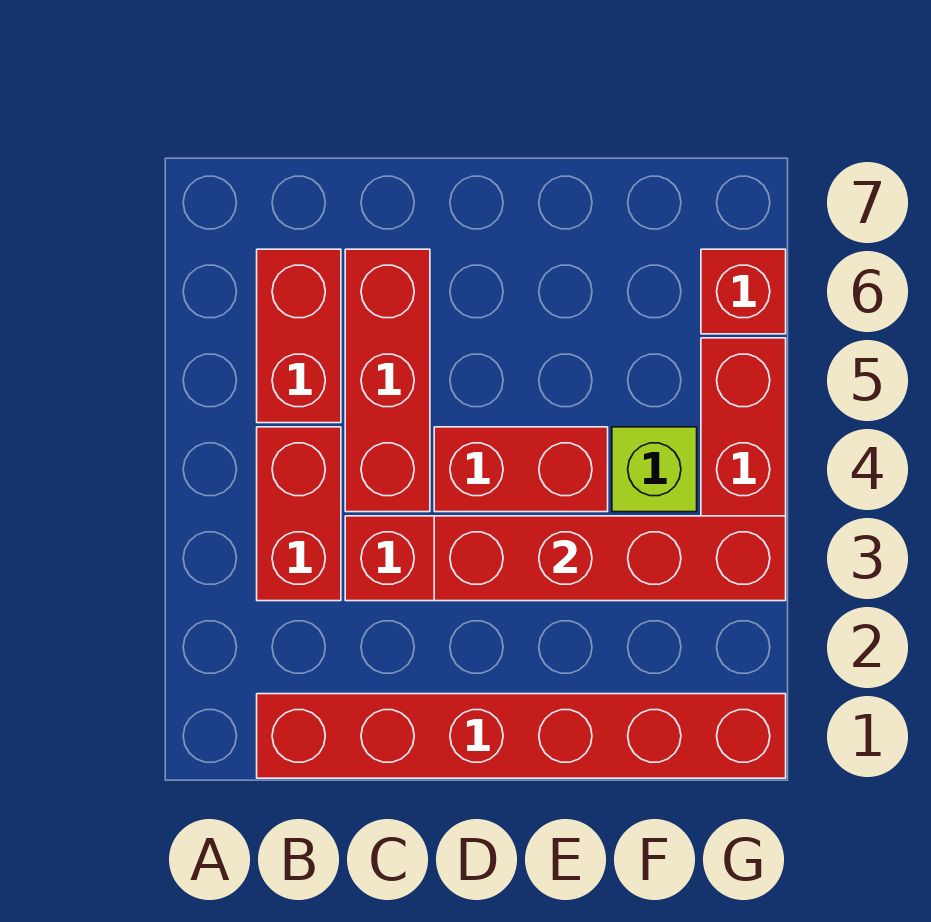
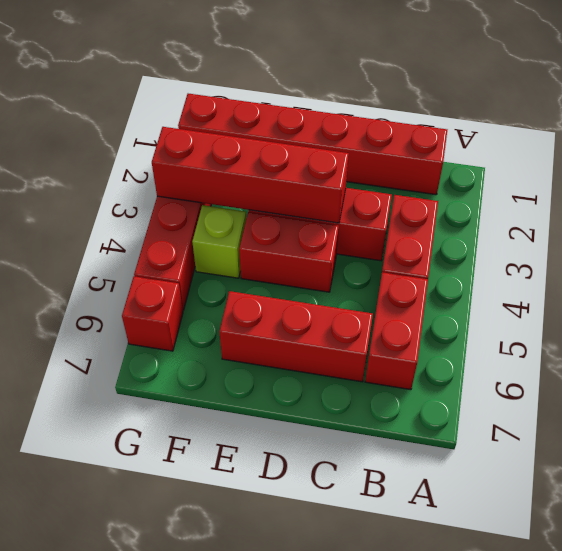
red brick C4:C6 level 1 -> red brick C6:E6 level 1

